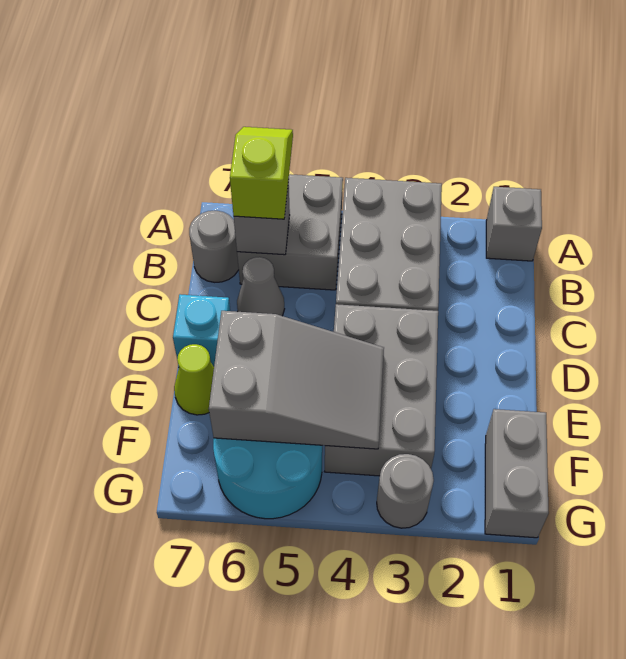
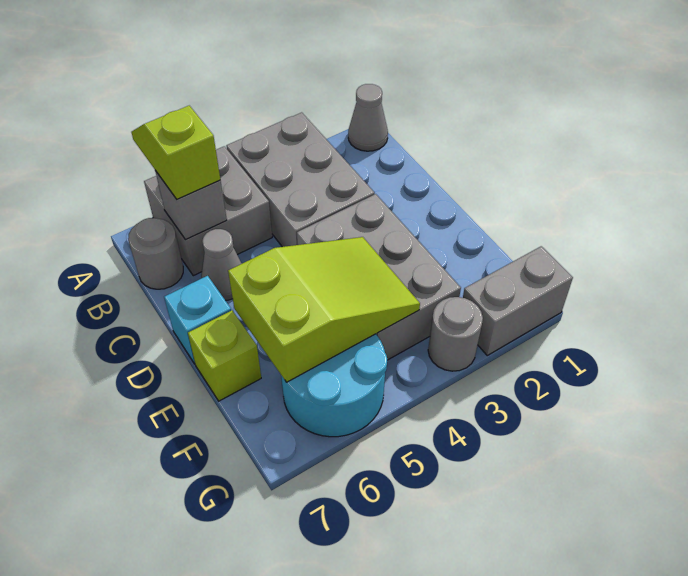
grey brick A1 level 1 -> grey cone A1 level 1
grey slope E4:F6 level 2 top 6 -> lime slope E4:F6 level 2 top 6
lime cone E7 level 1 -> lime brick E7 level 1
grey brick F1:G1 level 1 -> grey brick G1:G2 level 1

